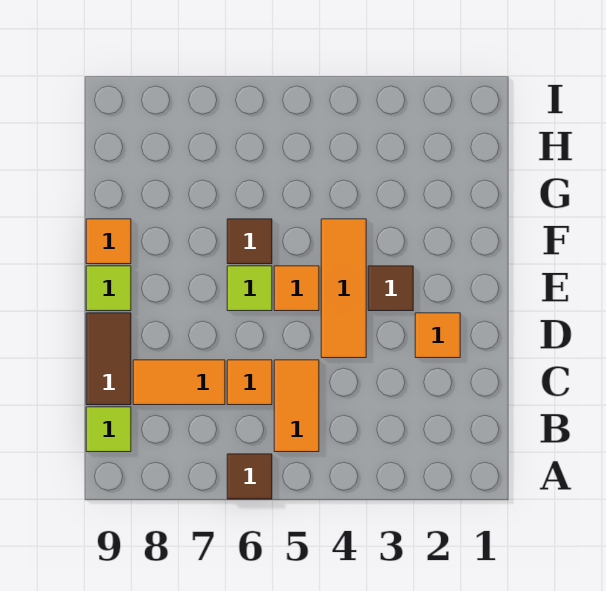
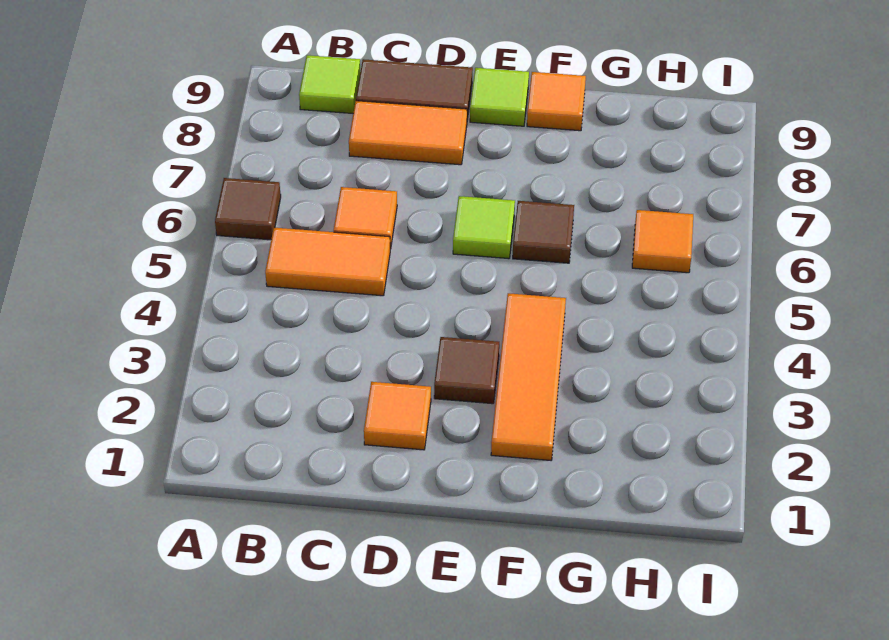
orange tile C7:C8 level 1 -> orange tile C8:D8 level 1
orange tile D4:F4 level 1 -> orange tile F2:F4 level 1
orange tile E5 level 1 -> orange tile H6 level 1

